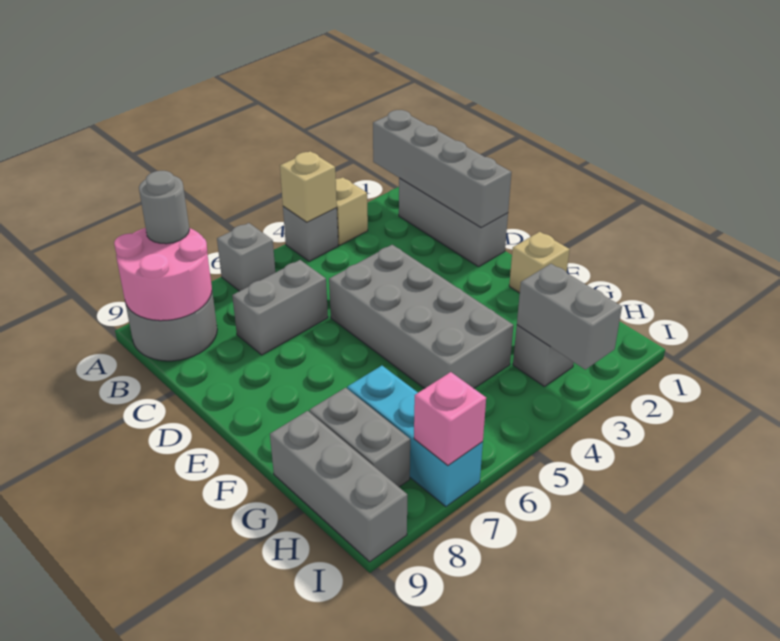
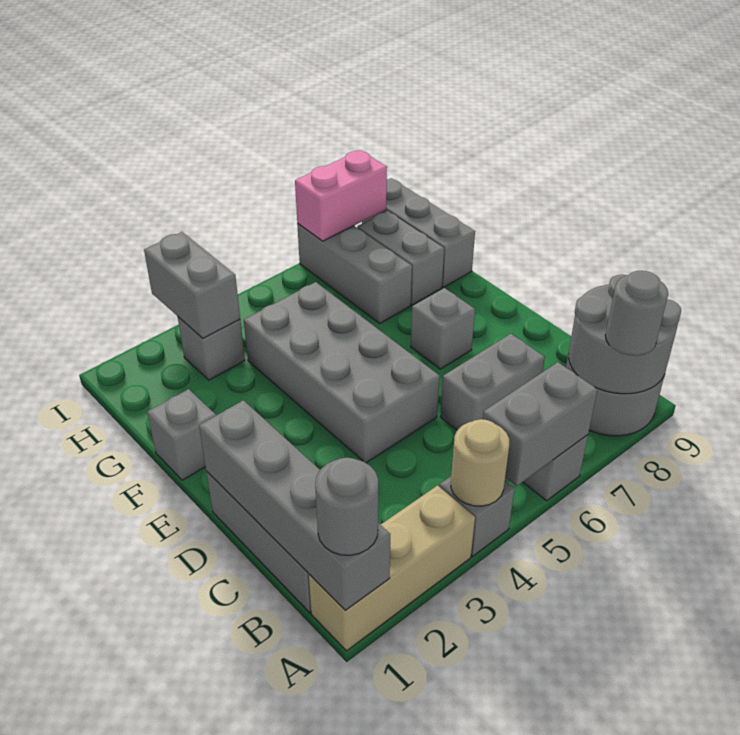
none -> grey round brick A1 level 3
tan brick A3 level 1 -> tan brick A1:A3 level 1
tan brick A4 level 2 -> tan round brick A4 level 2
none -> grey brick A5:A6 level 2
pink round brick A8:B9 level 2 -> grey round brick A8:B9 level 2
none -> grey brick E7 level 1
tan brick F1 level 1 -> grey brick F1 level 1
cyan brick G7:I7 level 1 -> grey brick G7:I7 level 1
pink brick I7 level 2 -> pink brick I7:I8 level 2

